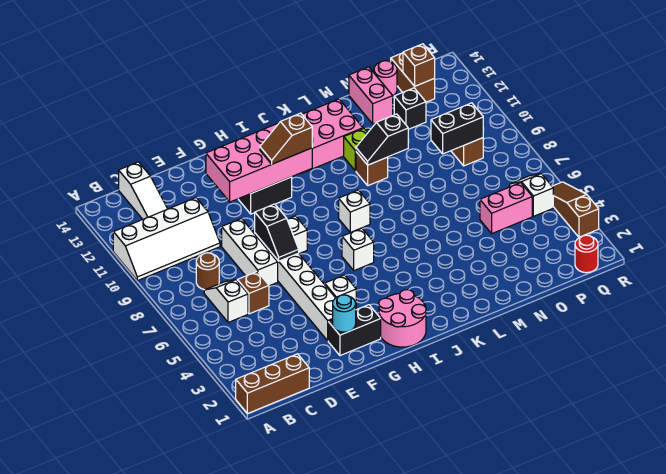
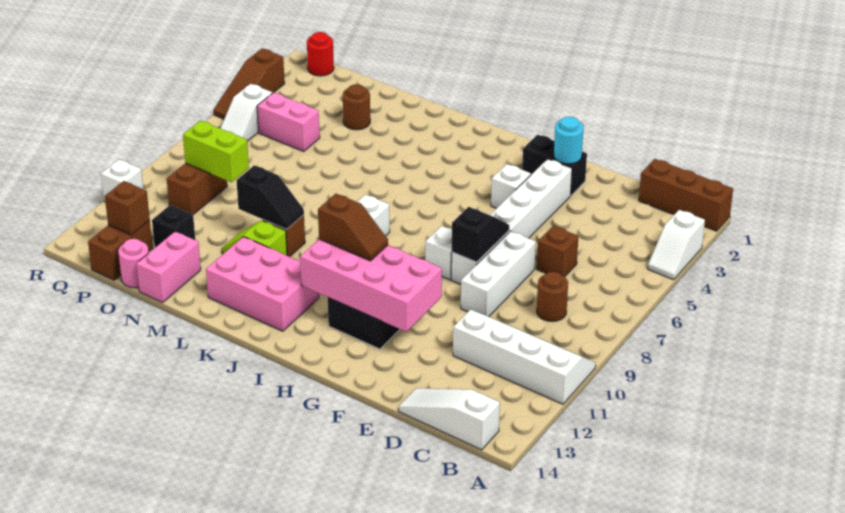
white slope C6:C7 level 1 top 6 -> white slope A3:A4 level 1 top 3
white slope C12:C14 level 1 top 14 -> white slope B14:D14 level 1 top B
pink round brick H1:I2 level 1 -> none
white brick I6 level 1 -> white brick R11 level 1
none -> brown round brick N3 level 1
black brick O9:P9 level 2 -> lime brick O9:P9 level 2

